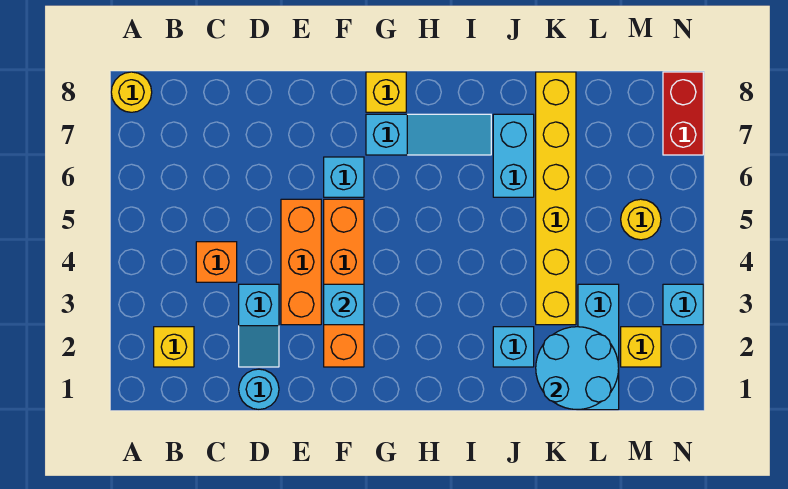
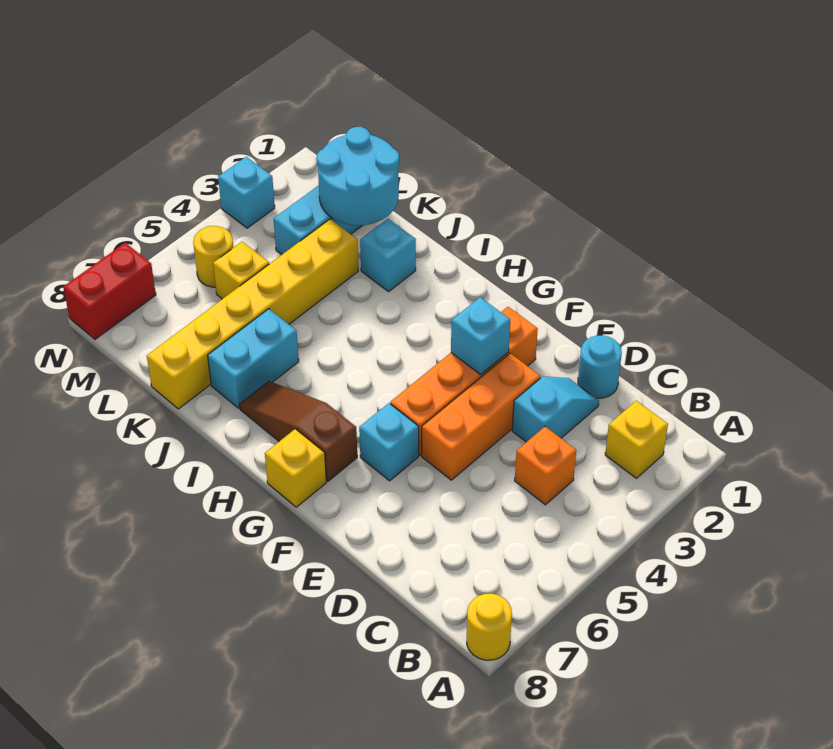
cyan slope G7:I7 level 1 top G -> brown slope G7:I7 level 1 top G
yellow brick M2 level 1 -> yellow brick L5 level 1

